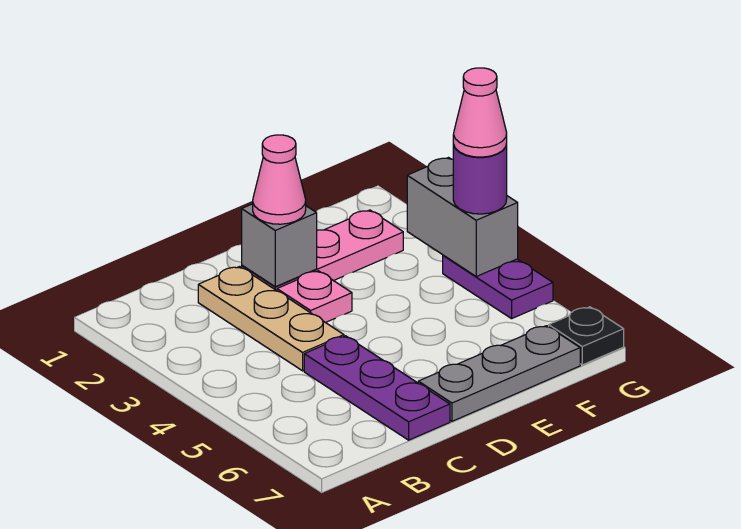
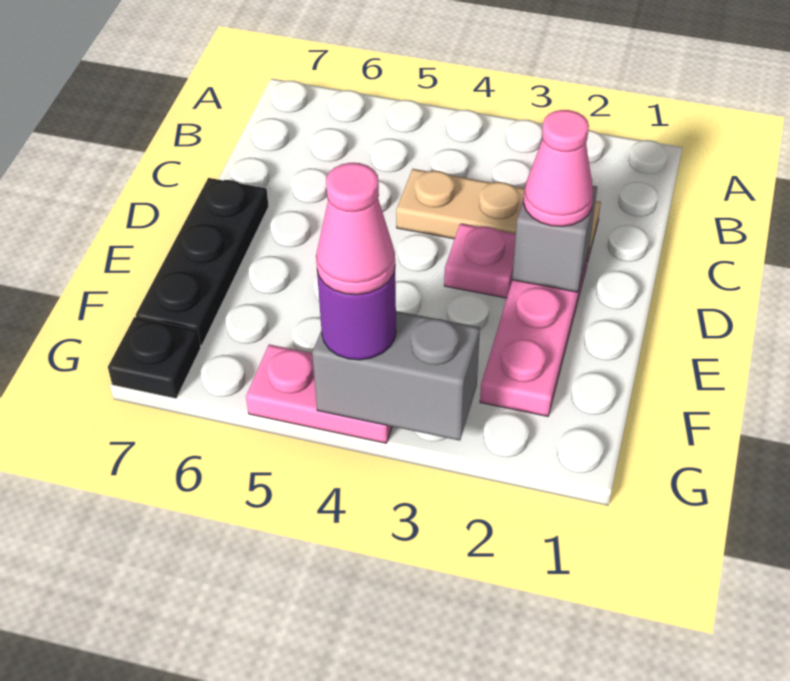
purple plate C5:C7 level 1 -> none
grey plate D7:F7 level 1 -> black plate D7:F7 level 1
purple plate G4:G5 level 1 -> pink plate G4:G5 level 1

